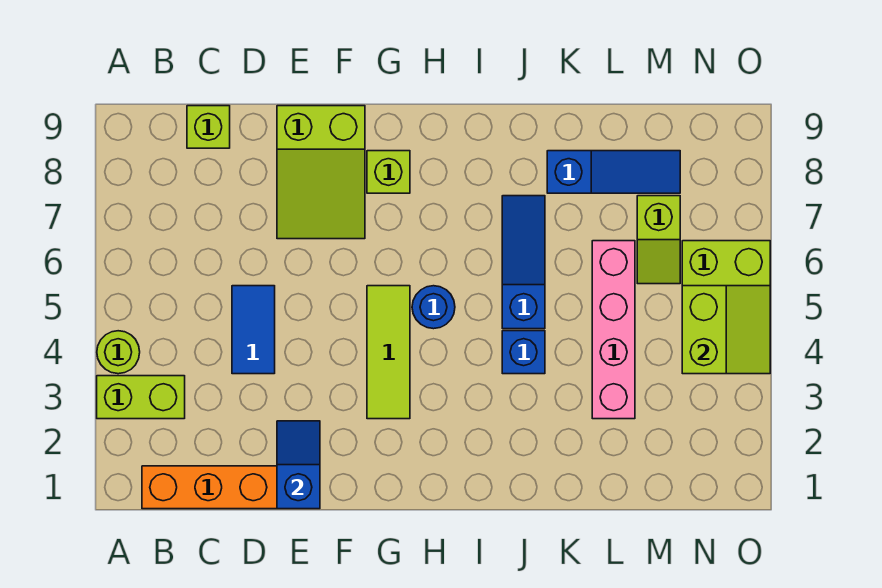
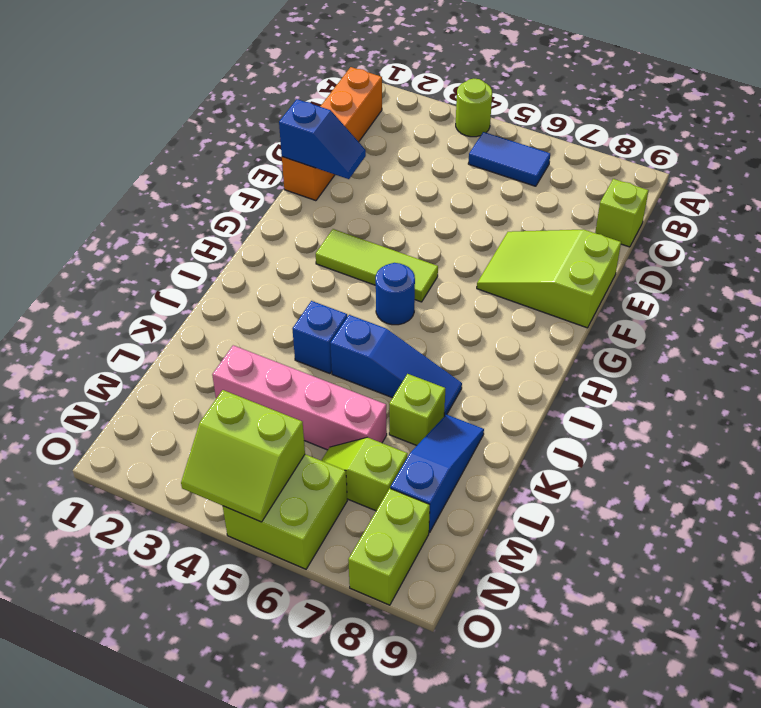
lime brick A3:B3 level 1 -> lime brick N8:O8 level 1
blue tile D4:D5 level 1 -> blue tile B5:B6 level 1
lime brick G8 level 1 -> lime brick K7 level 1
blue slope K8:M8 level 1 top K -> blue slope K8:M8 level 1 top M

